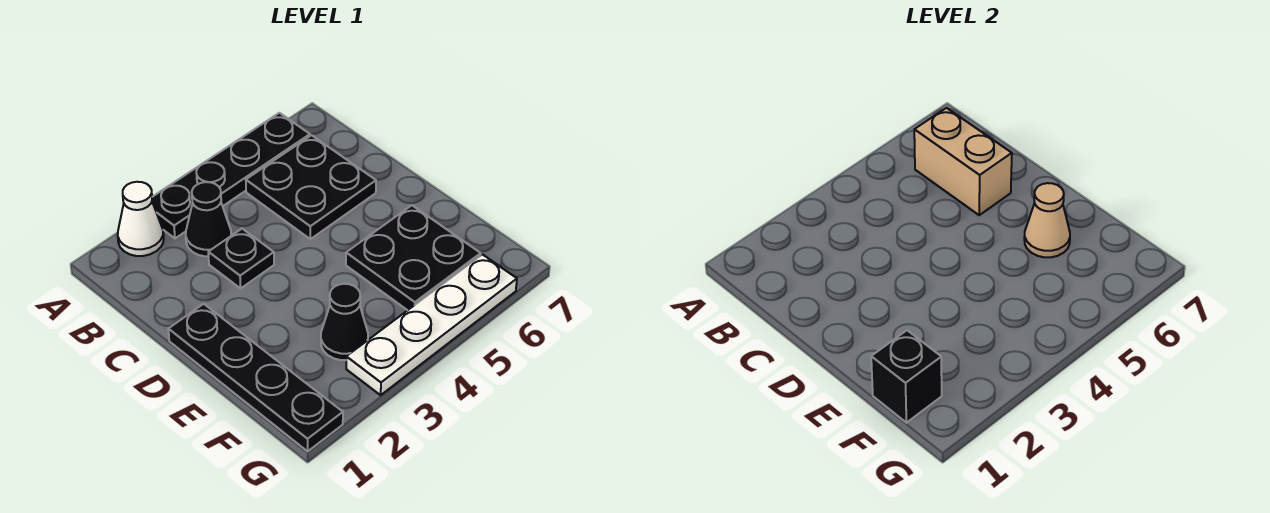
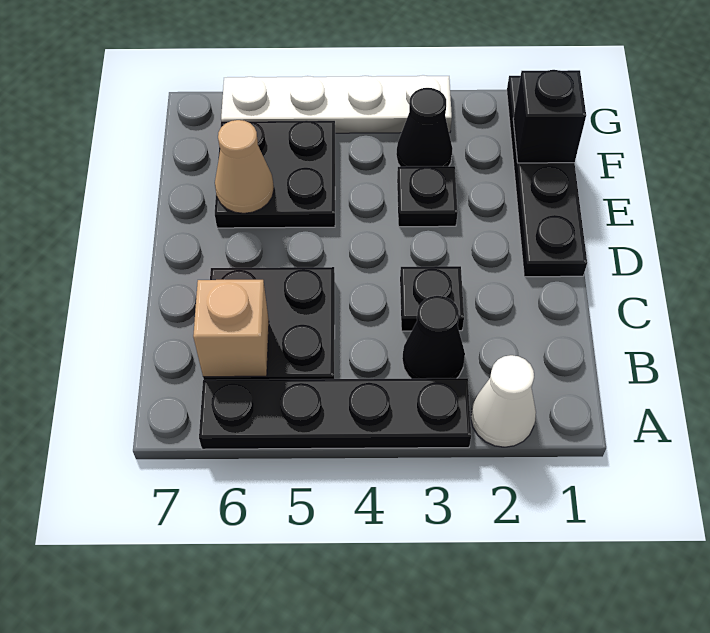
tan brick B6:C6 level 2 -> tan brick B6 level 2
none -> black plate E3 level 1

